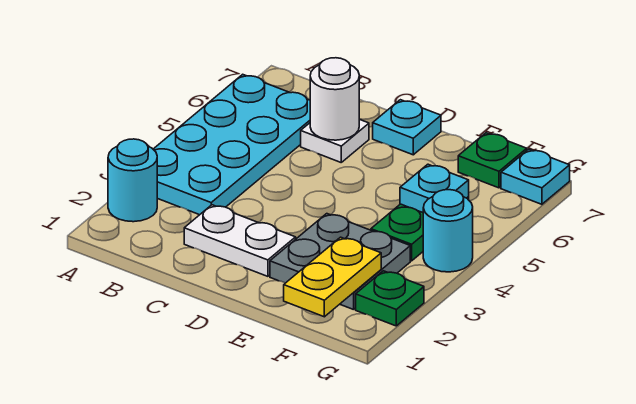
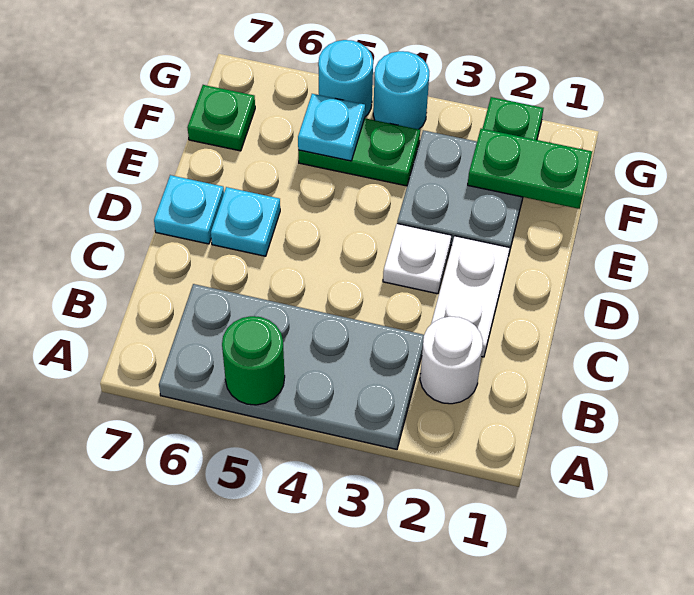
cyan round brick A2 level 1 -> cyan round brick G5 level 1
cyan plate A3:B6 level 1 -> grey plate A3:B6 level 1
none -> green round brick A5 level 2
white plate C6 level 1 -> white plate D3 level 1
white round brick C6 level 2 -> white round brick B2 level 1
yellow plate F1:F2 level 2 -> green plate F1:F2 level 2
cyan plate G7 level 1 -> cyan plate D6 level 1

